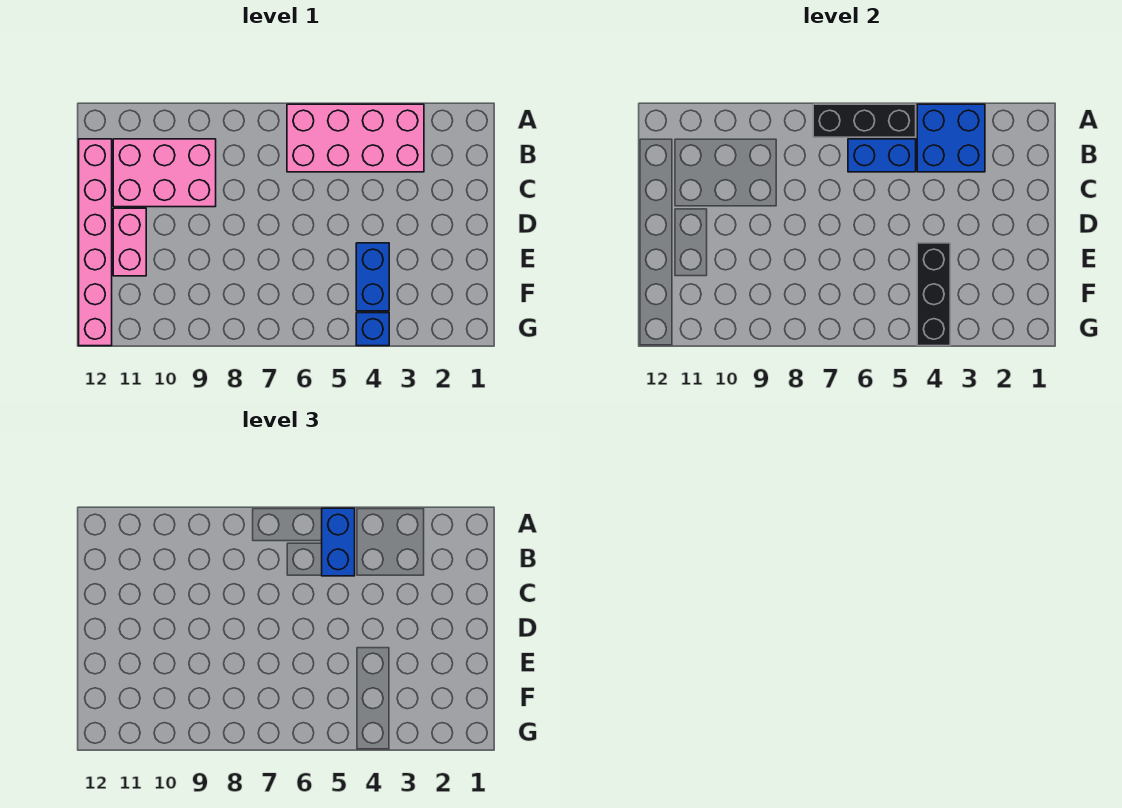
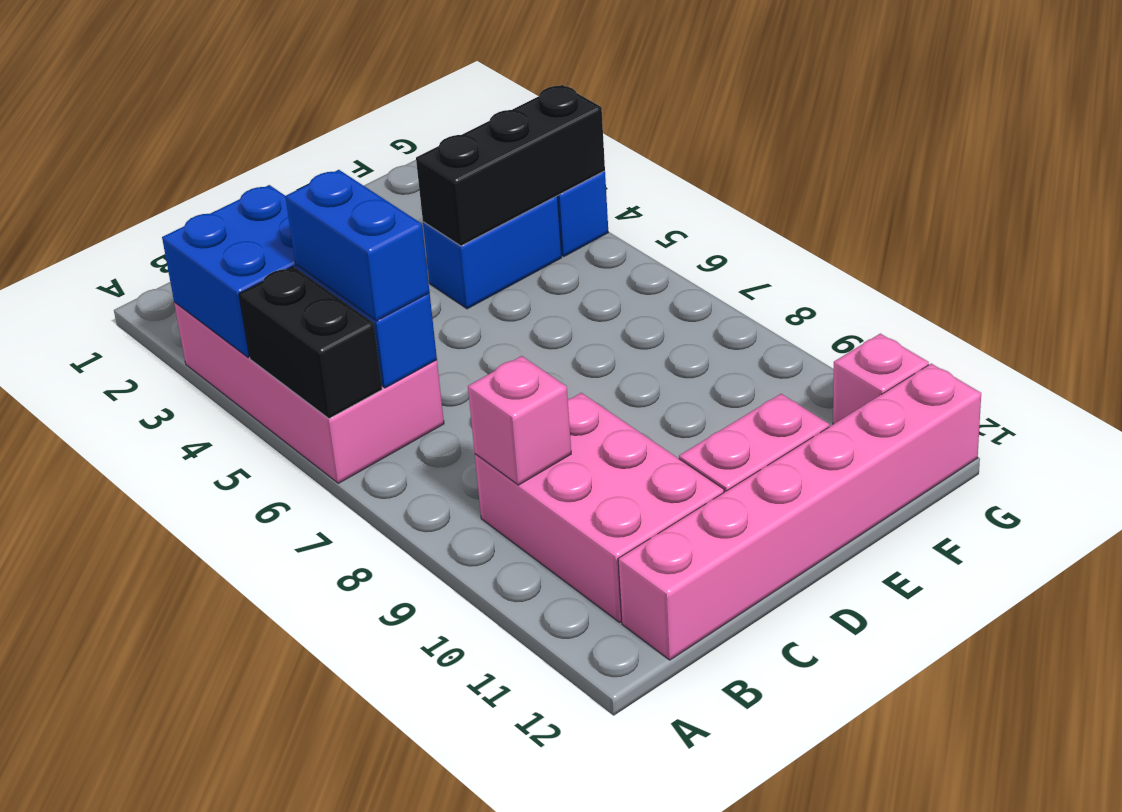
black brick A5:A7 level 2 -> black brick A5:A6 level 2
blue brick A5:B5 level 3 -> blue brick B5:B6 level 3
none -> pink brick B9 level 2
none -> pink brick G11 level 1

